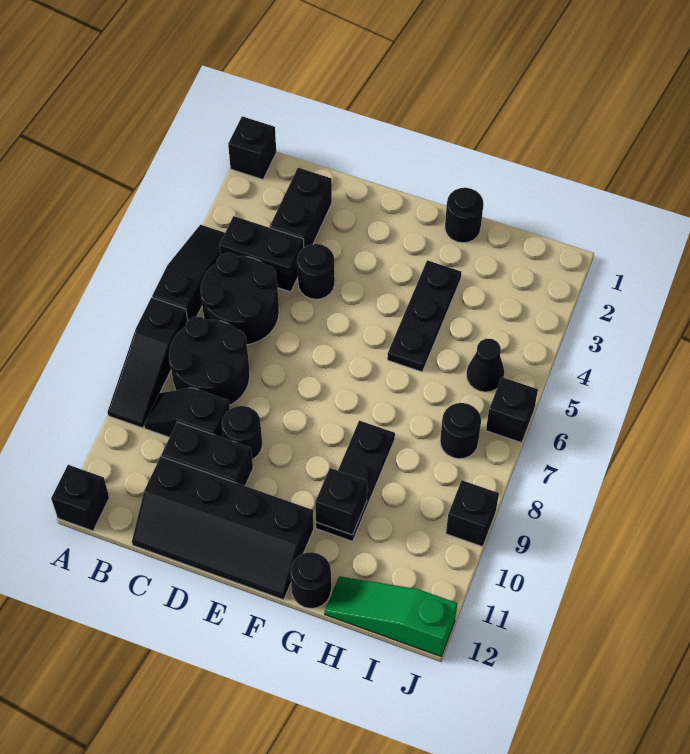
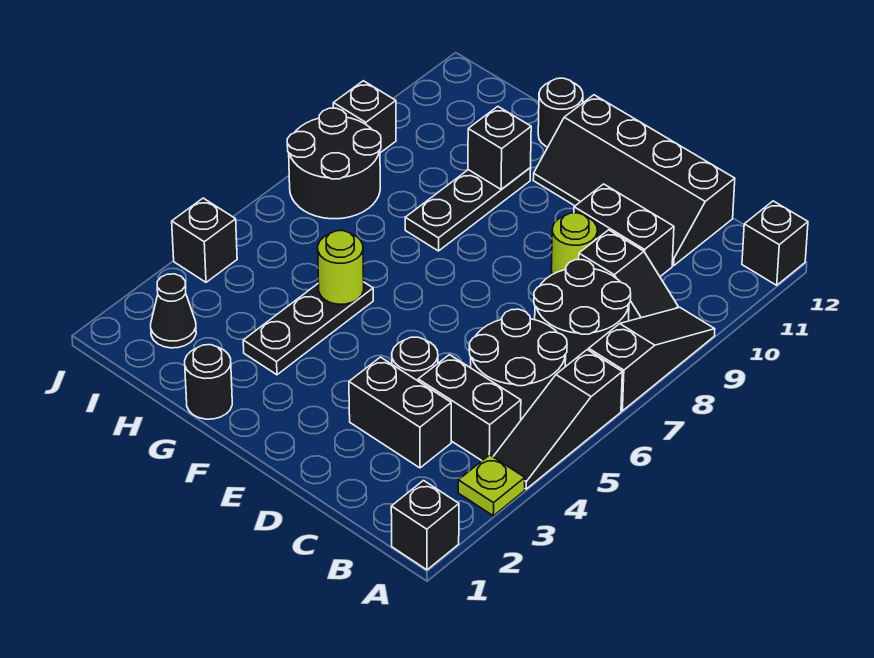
none -> lime plate A3 level 1
black brick C2:C3 level 1 -> black brick C3:D3 level 1
black slope C11:F12 level 1 top 11 -> black slope C11:F12 level 1 top 12
black round brick D9 level 1 -> lime round brick D9 level 1
none -> lime round brick G5 level 2
green slope H12:J12 level 1 top J -> none
black cone I5 level 1 -> black cone I2 level 1
black round brick I7 level 1 -> black round brick I7:J8 level 1
black brick J6 level 1 -> black brick J4 level 1

